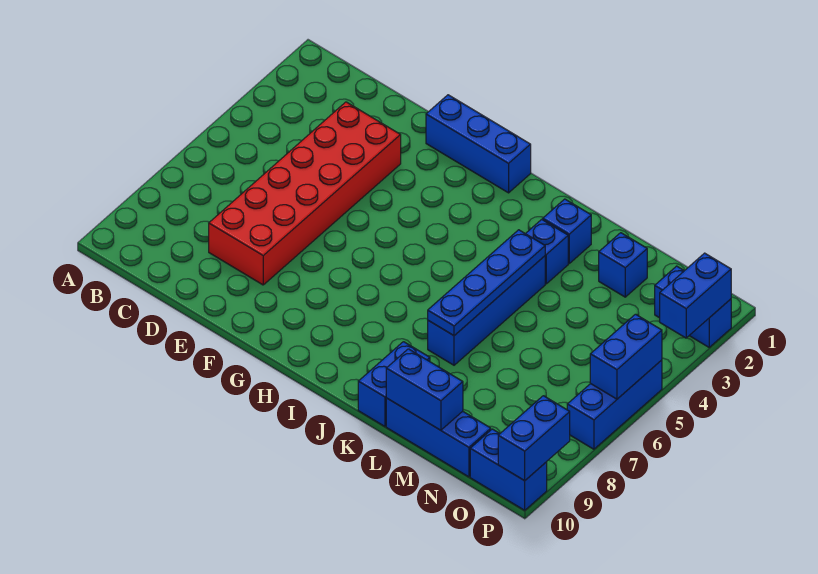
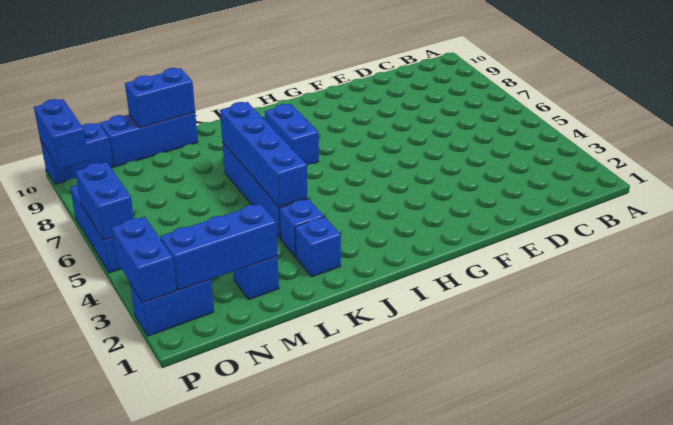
red brick D3:E8 level 1 -> none
blue brick F1:H1 level 1 -> blue brick M2:O2 level 2
blue plate K4:K7 level 2 -> blue brick K4:K7 level 2
blue brick K9:K10 level 1 -> blue brick I7:I8 level 1

